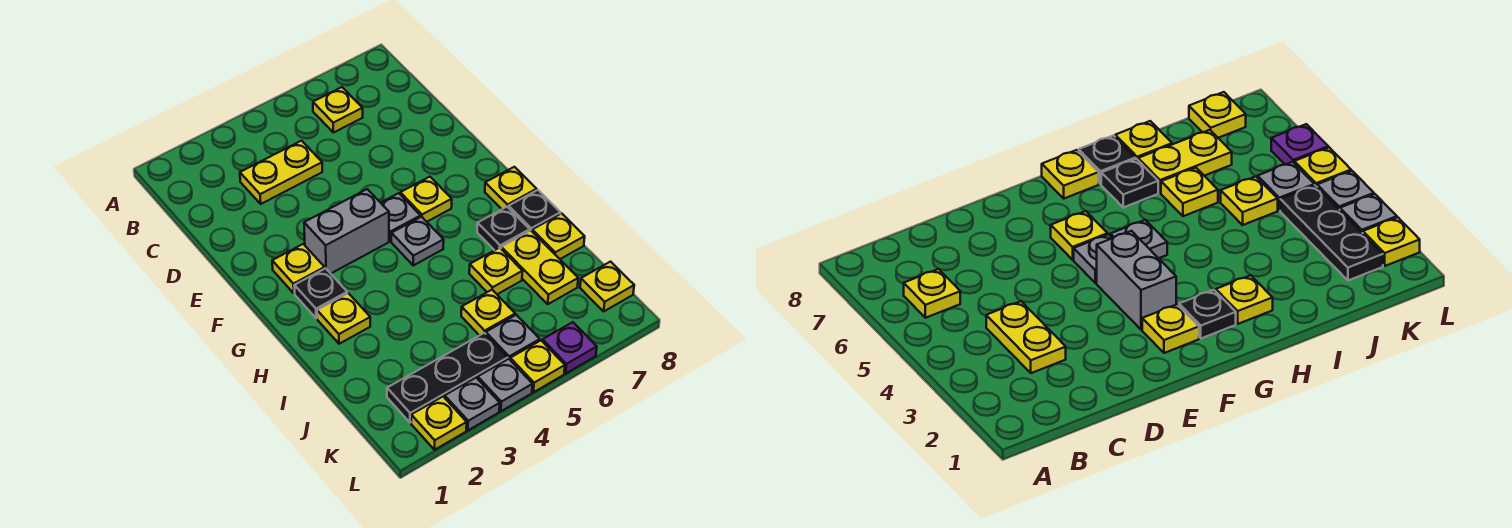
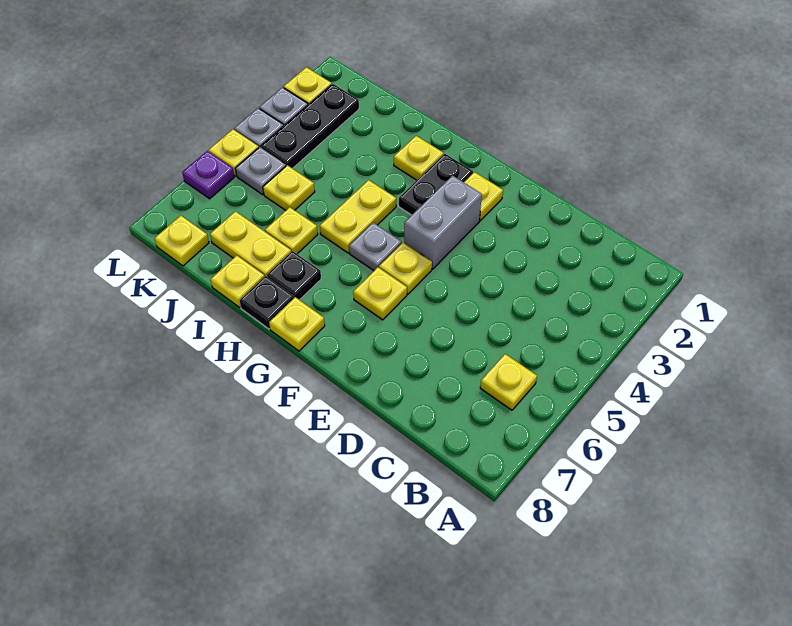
yellow plate C3:C4 level 1 -> yellow plate H4:H5 level 1
grey plate F5 level 1 -> yellow plate F5 level 1
black plate G2 level 1 -> black plate G2:G3 level 1

